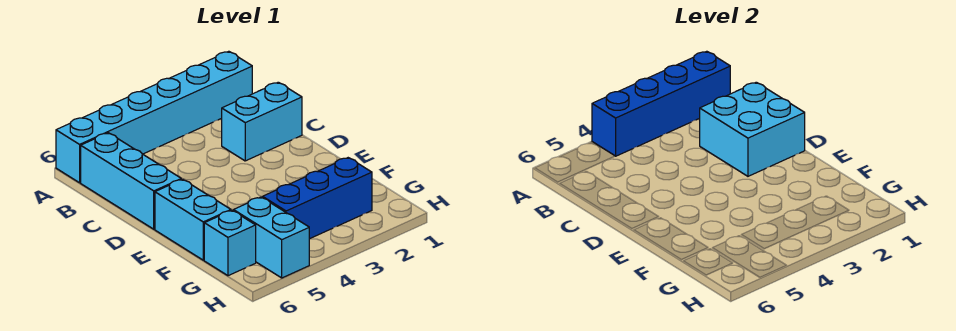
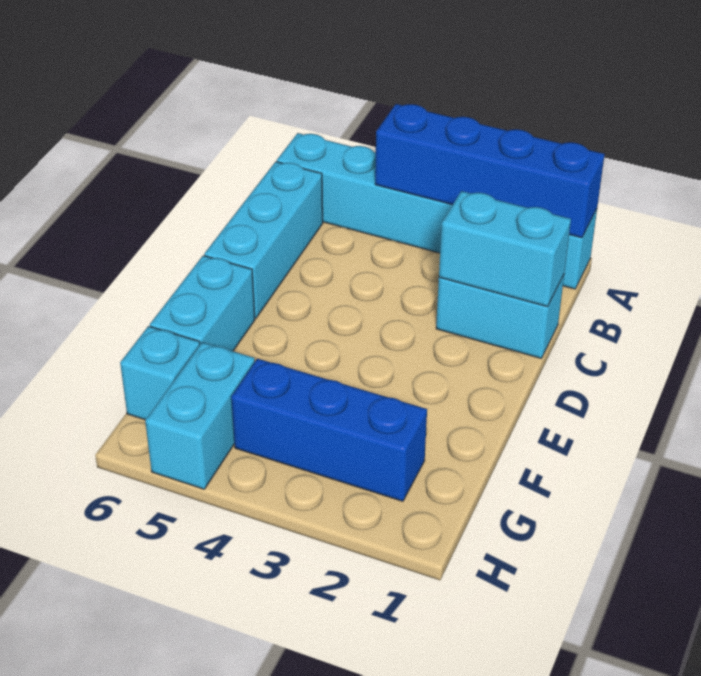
cyan brick C1:D2 level 2 -> cyan brick C1:C2 level 2

